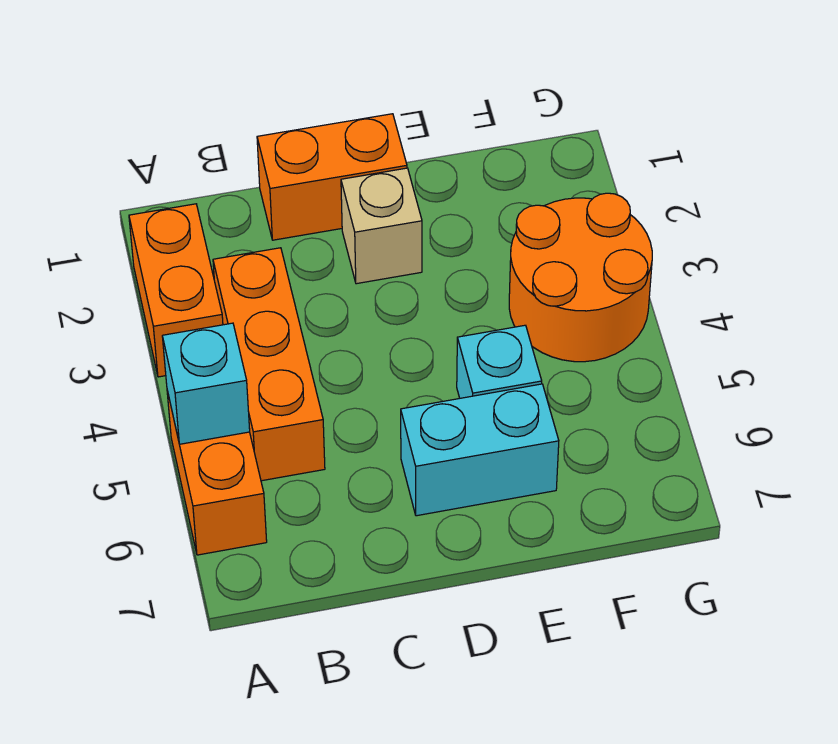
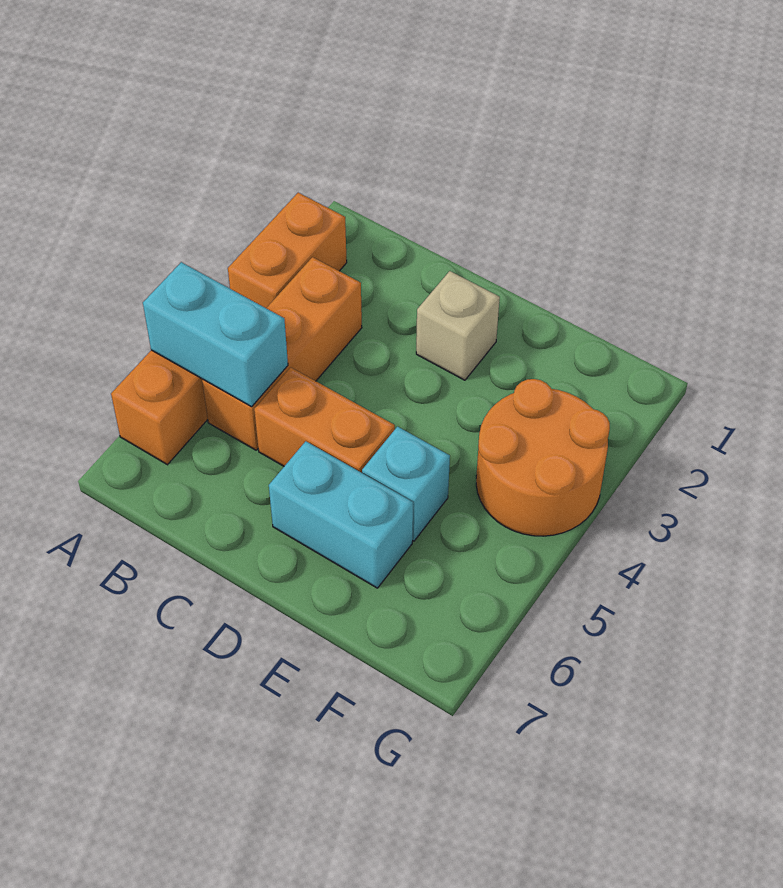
cyan brick A5 level 2 -> cyan brick A5:B5 level 2
orange brick C1:D1 level 1 -> orange brick C5:D5 level 1

